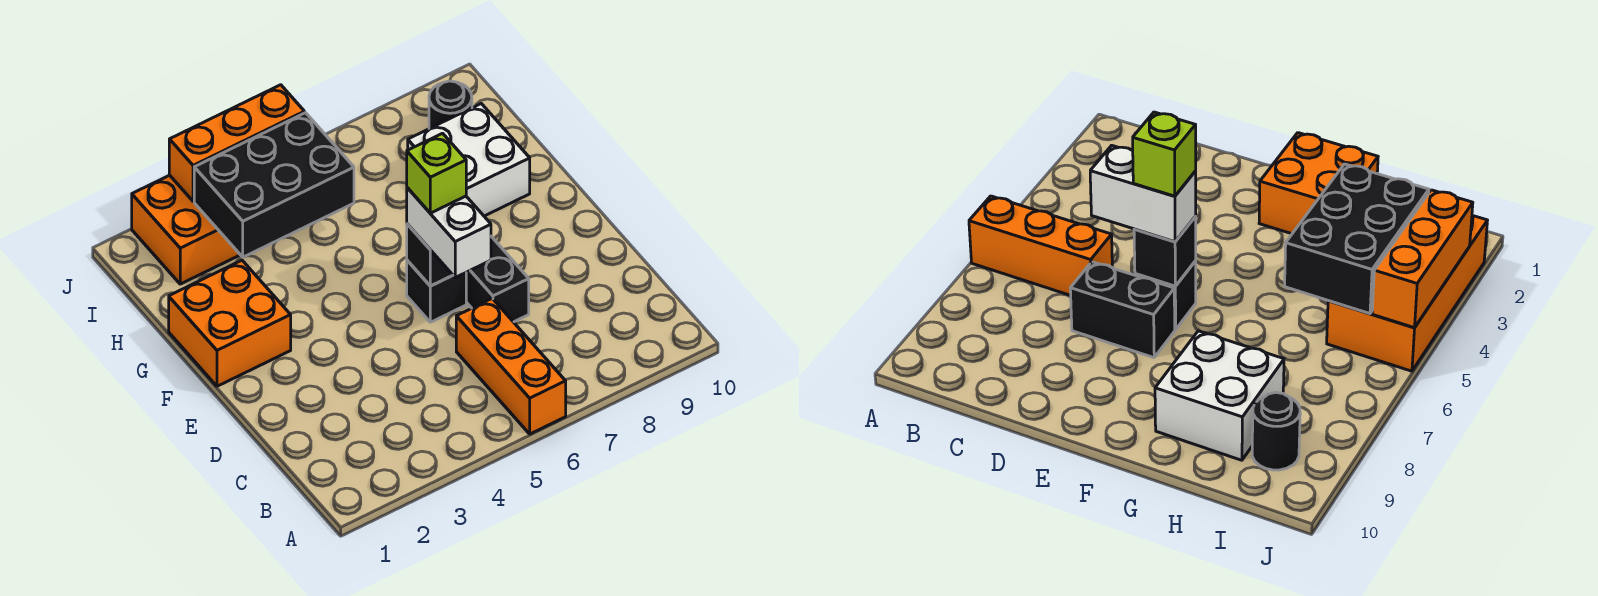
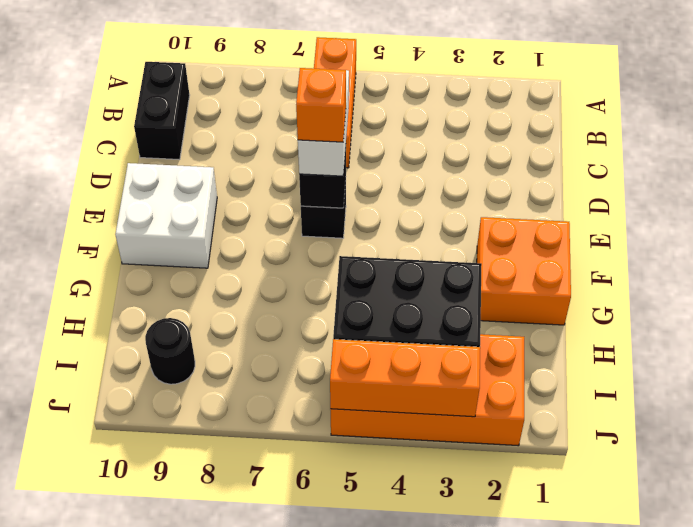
black brick D7:E7 level 1 -> black brick B10:C10 level 1
lime brick E6 level 4 -> orange brick E6 level 4
white brick G8:H9 level 1 -> white brick E9:F10 level 1

